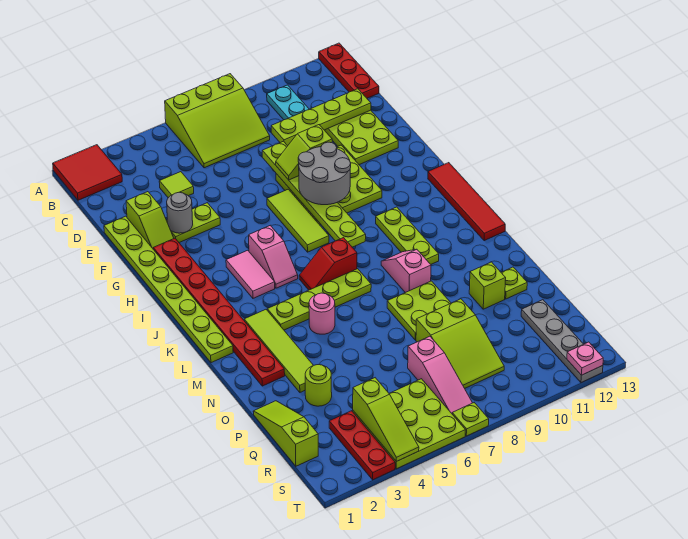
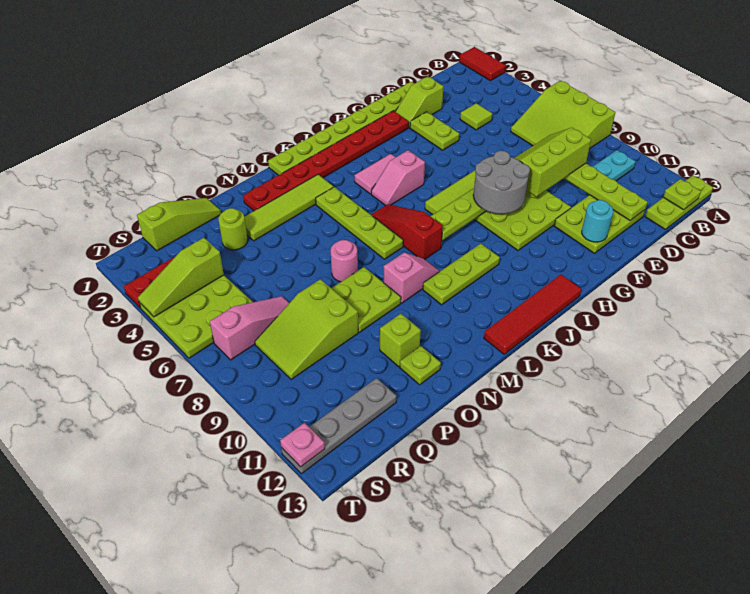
red tile A1:B2 level 1 -> red tile A1:A2 level 1
red plate A13:C13 level 1 -> lime plate A13:C13 level 1
grey round brick F3 level 2 -> none
lime slope F8:F9 level 3 top 9 -> lime slope D8:F9 level 3 top 9
none -> cyan round brick F12 level 2
red slope K6:K7 level 1 top 7 -> red slope K6:K8 level 1 top 8
pink round brick M5 level 1 -> pink round brick N7 level 1
pink slope Q7:S7 level 1 top Q -> pink slope Q7:S7 level 1 top S
lime plate T7 level 1 -> lime plate B13 level 2

